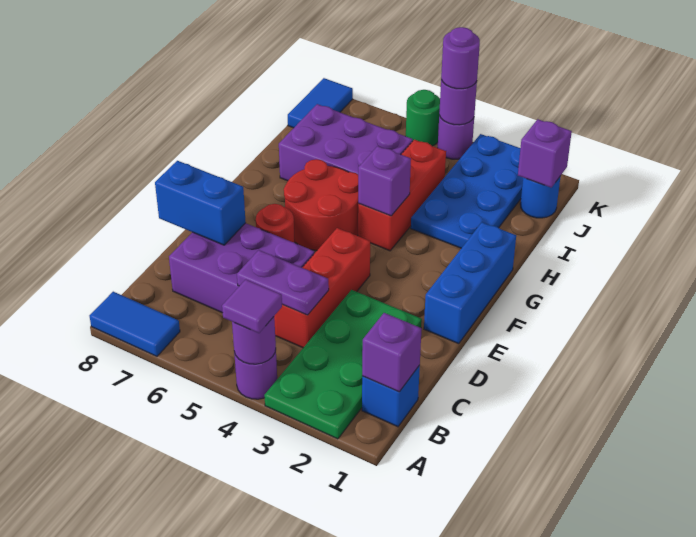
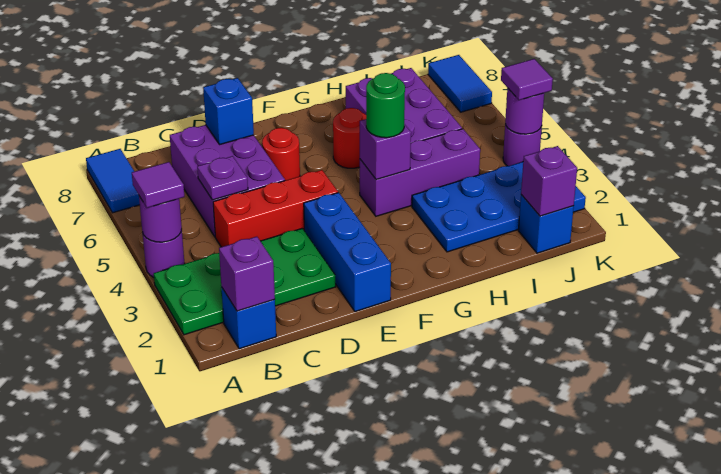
purple plate C4:C5 level 2 -> purple plate C5 level 2
blue brick D7:D8 level 2 -> blue brick D7 level 2
blue brick E1:G1 level 1 -> blue brick E1:E3 level 1
red round brick F5:G6 level 1 -> red round brick G6 level 1
red brick G4:I4 level 1 -> purple brick G4:I4 level 1
blue round brick J1 level 1 -> blue brick J1 level 1
blue tile J8:K8 level 1 -> blue tile K7:K8 level 1
purple round brick K4 level 3 -> purple tile K4 level 3
green round brick K5 level 1 -> green round brick G4 level 3

